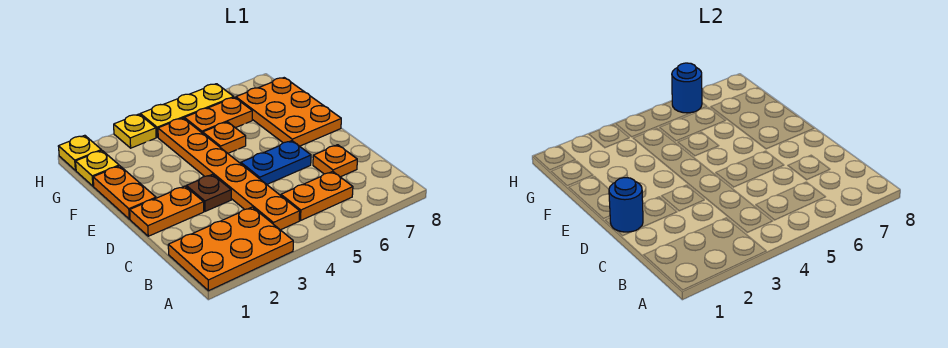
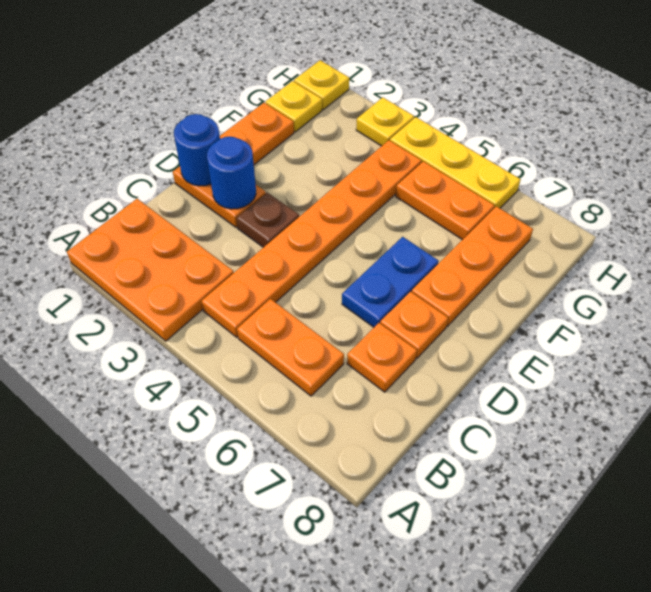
blue plate D5:D6 level 1 -> blue plate D6:E6 level 1
orange plate E7:G8 level 1 -> orange plate E7:G7 level 1
orange plate F5 level 1 -> orange plate D7 level 1
blue round brick H6 level 2 -> blue round brick D2 level 2

